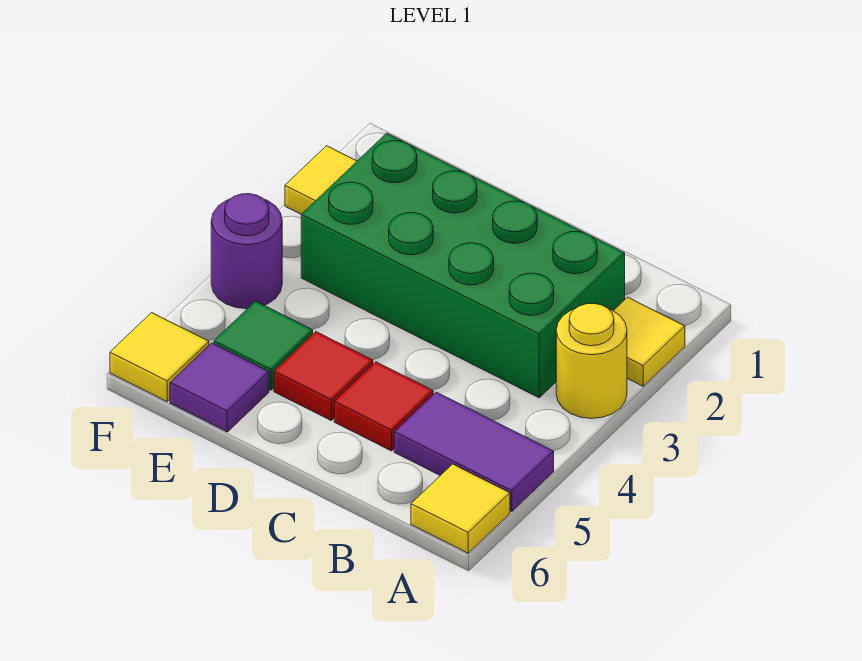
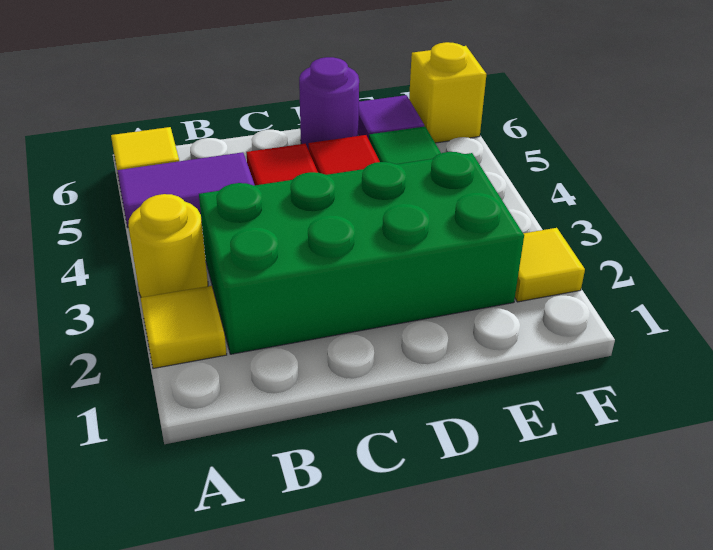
purple round brick F4 level 1 -> purple round brick D6 level 1
yellow tile F6 level 1 -> yellow brick F6 level 1

